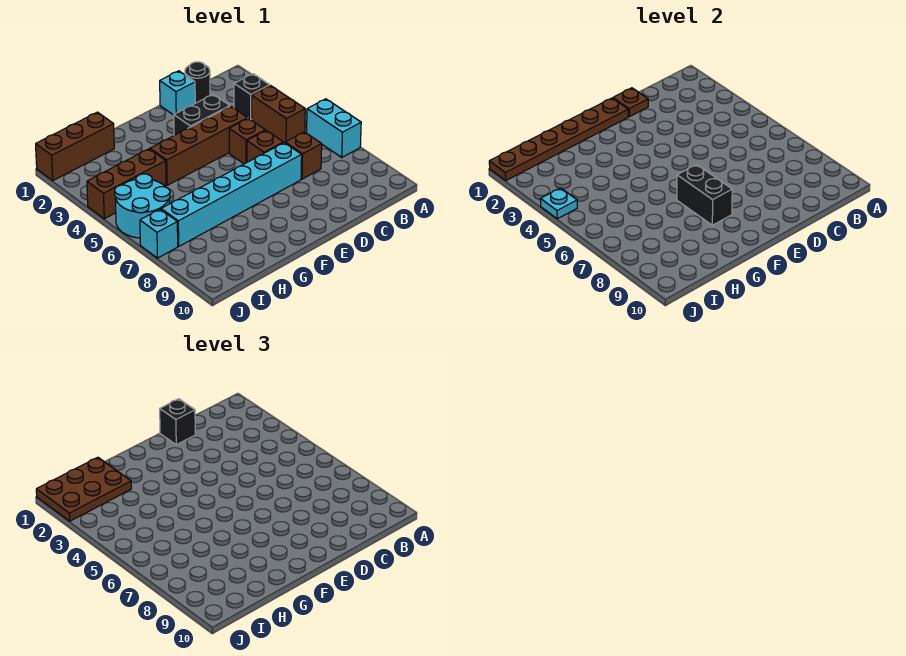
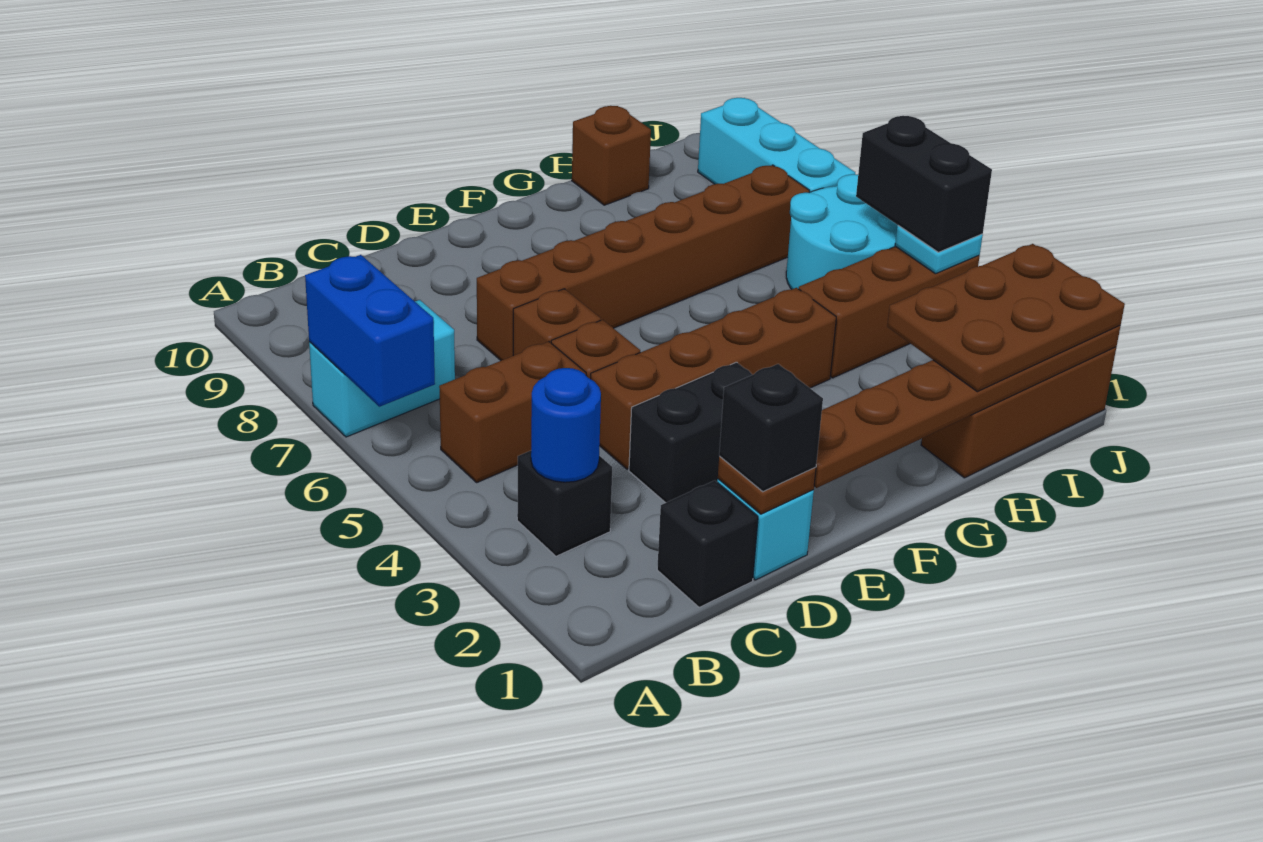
cyan brick A6:A7 level 1 -> cyan brick A7:B7 level 1
none -> blue brick A6:A7 level 2
none -> blue round brick B3 level 2
brown brick B4:B5 level 1 -> brown brick B5:C5 level 1
black round brick C1 level 1 -> black brick C1 level 1
brown brick C7 level 1 -> brown brick H10 level 1
cyan brick D7:I7 level 1 -> brown brick D7:I7 level 1
black brick F7:F8 level 2 -> black brick J4:J5 level 3
cyan brick J7 level 1 -> cyan brick J7:J9 level 1

